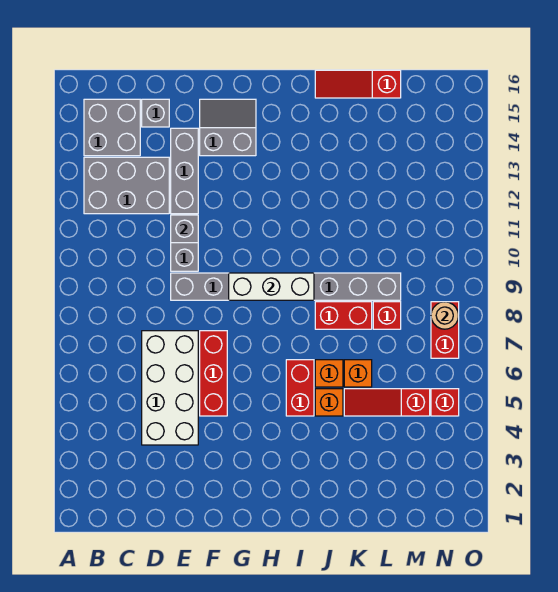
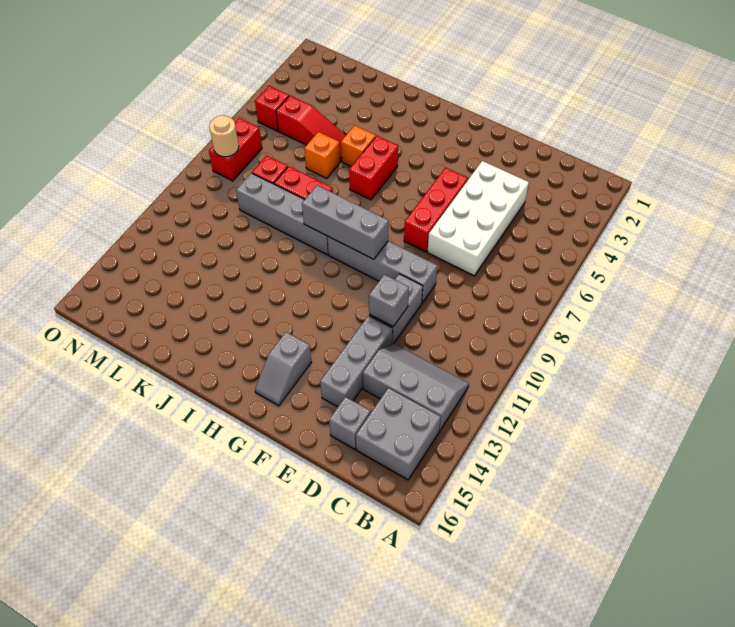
grey brick B12:D13 level 1 -> grey slope B12:D13 level 1 top 13
grey slope F14:G15 level 1 top 14 -> grey slope G14:G15 level 1 top 14
white brick G9:I9 level 2 -> grey brick G9:I9 level 2
orange brick J6 level 1 -> none
red slope J16:L16 level 1 top L -> none

